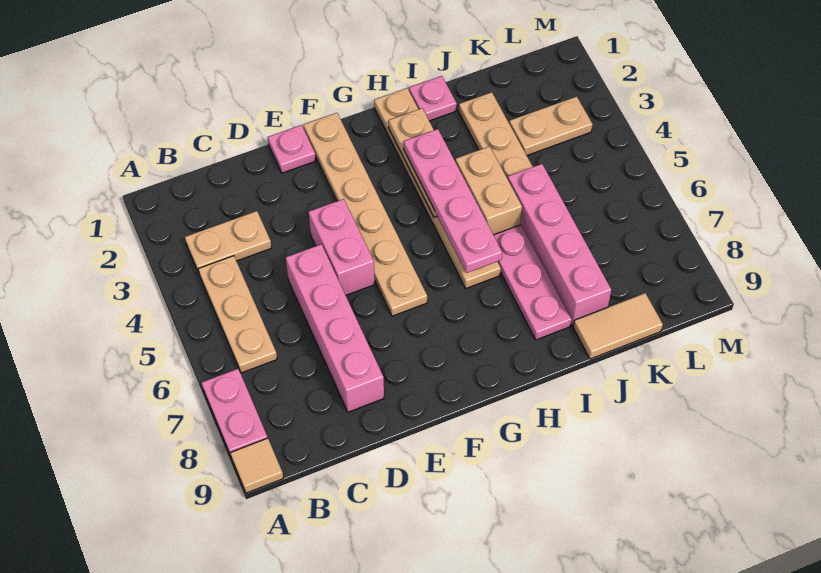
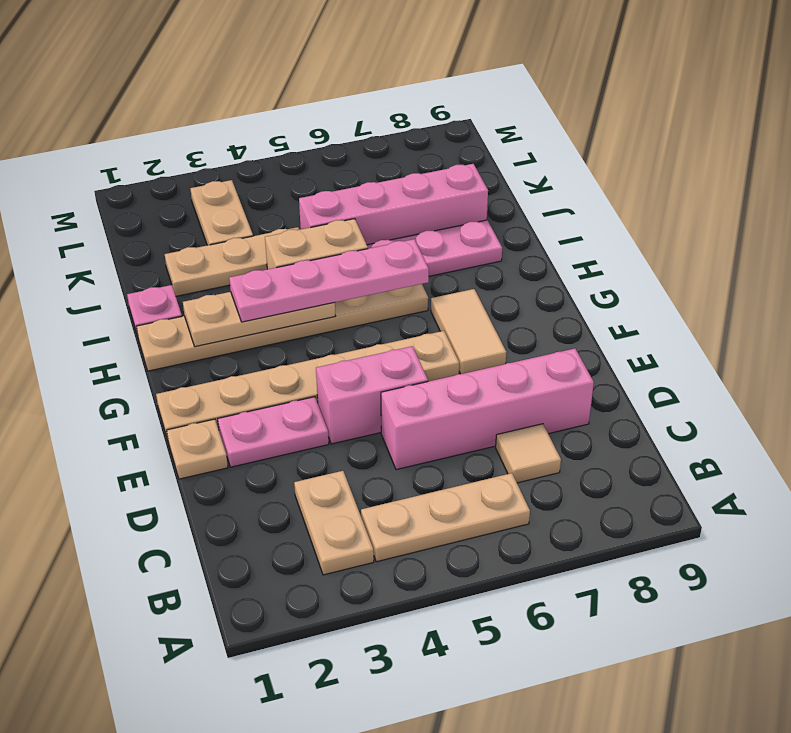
pink plate A7:A8 level 1 -> pink plate E2:E3 level 1
tan tile A9 level 1 -> tan tile C7 level 1
pink plate E1 level 1 -> tan plate E1 level 1
tan tile J9:K9 level 1 -> tan tile F7:G7 level 1

